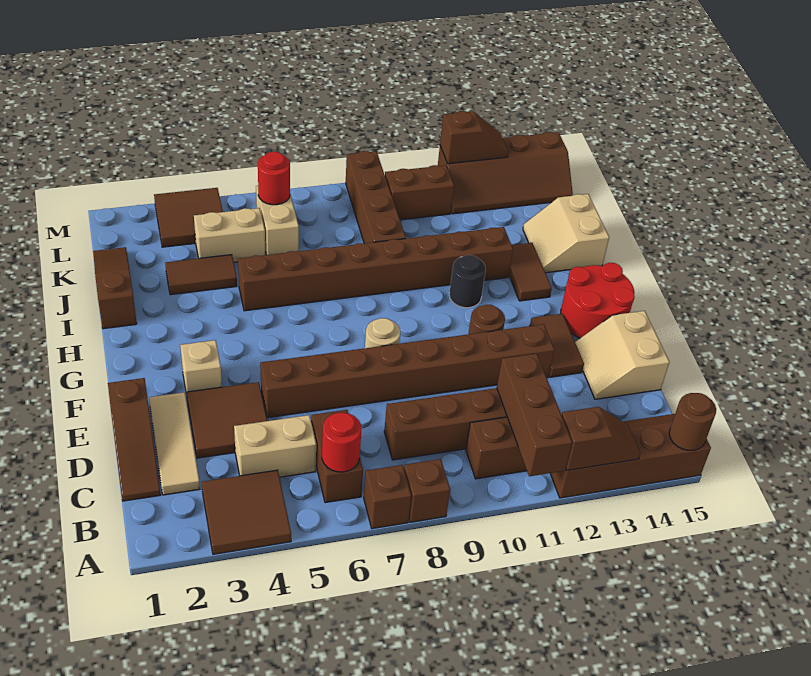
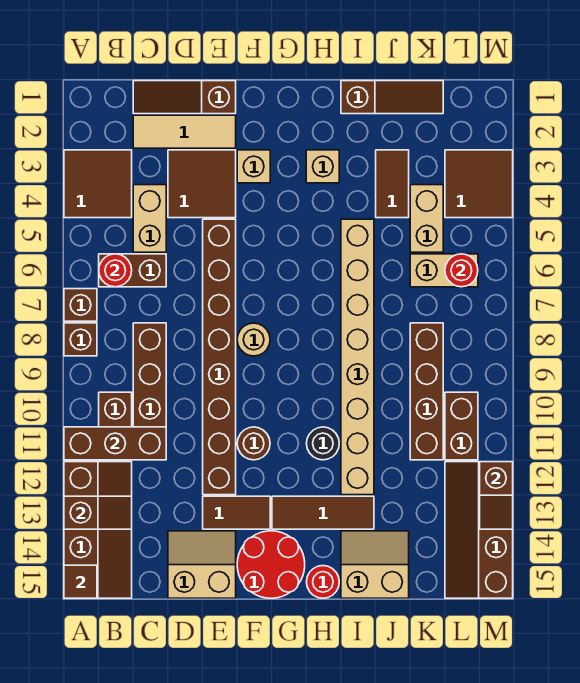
brown slope A12:A13 level 2 top 12 -> brown slope A13:B13 level 2 top A
brown round brick A15 level 2 -> brown tile A15 level 2
none -> tan brick H3 level 1
brown tile H13:I13 level 1 -> brown tile G13:I13 level 1
none -> red round brick H15 level 1
brown brick I5:I12 level 1 -> tan brick I5:I12 level 1
brown brick J9:M9 level 1 -> brown brick K8:K11 level 1

